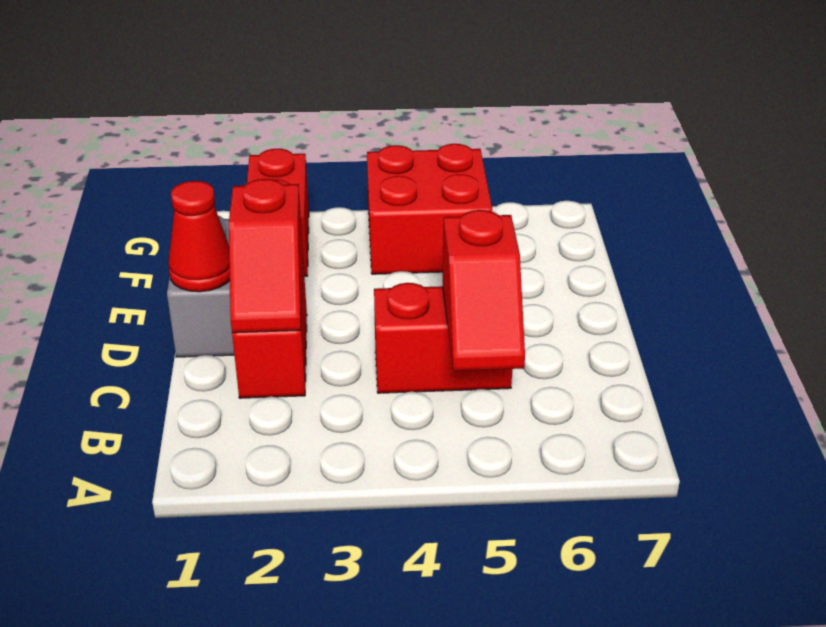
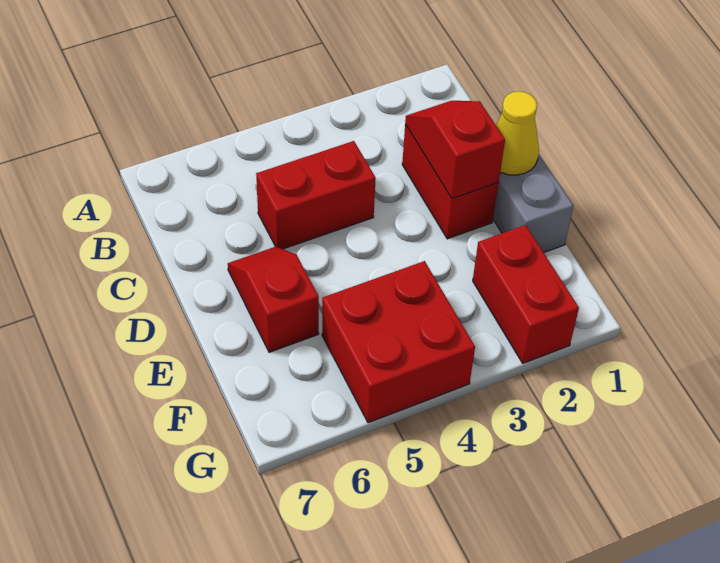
red slope B5:C5 level 2 top C -> red slope D6:E6 level 1 top E
red cone D1 level 2 -> yellow cone D1 level 2

